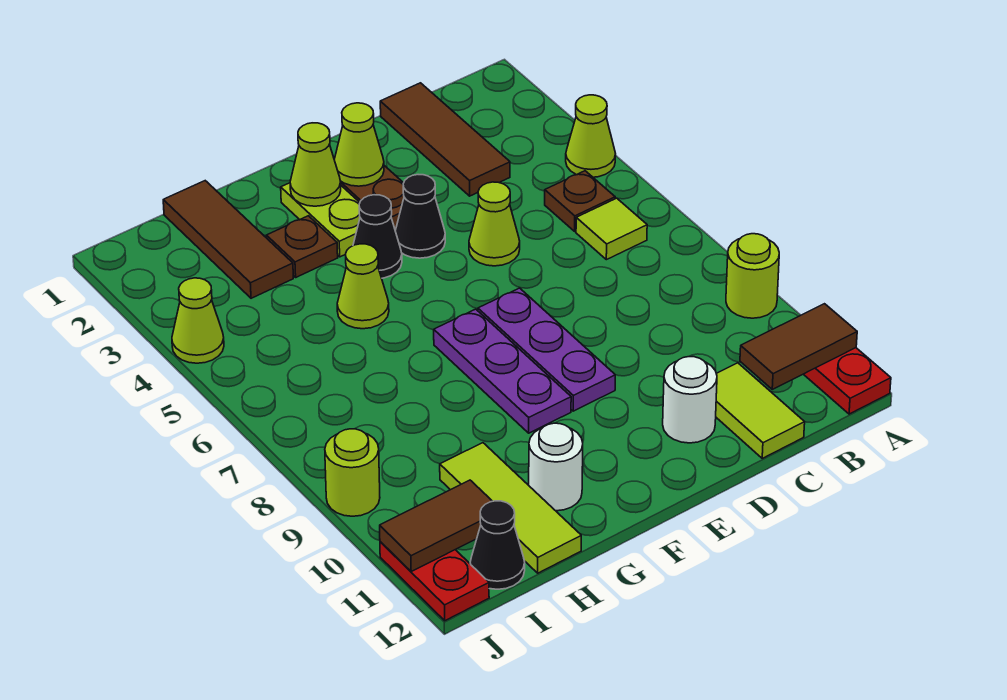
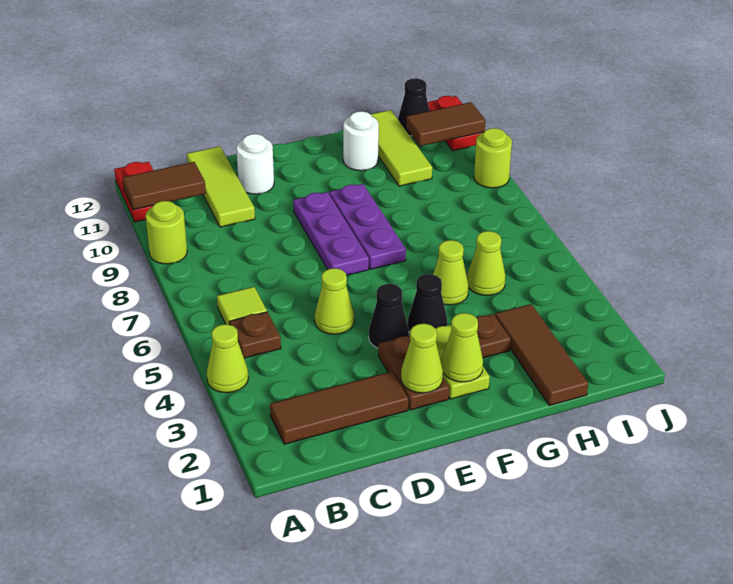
brown tile C1:C3 level 1 -> brown tile B2:D2 level 1
lime tile C11:C12 level 1 -> lime tile C10:C12 level 1
lime cone J4 level 1 -> lime cone H5 level 1

